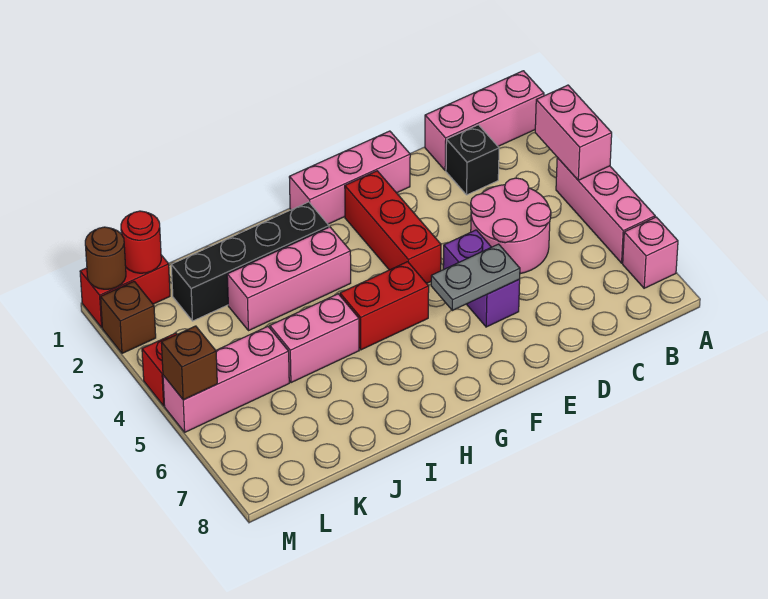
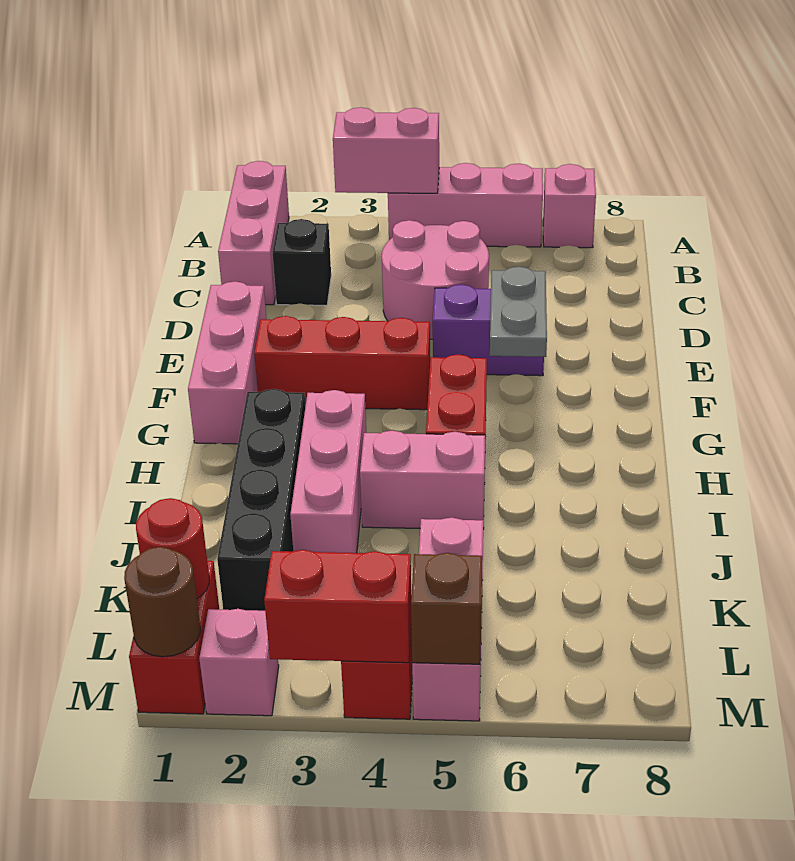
pink brick I5:J5 level 1 -> pink brick I4:I5 level 1
brown brick M2 level 1 -> pink brick M2 level 1
none -> red brick M3:M4 level 2

